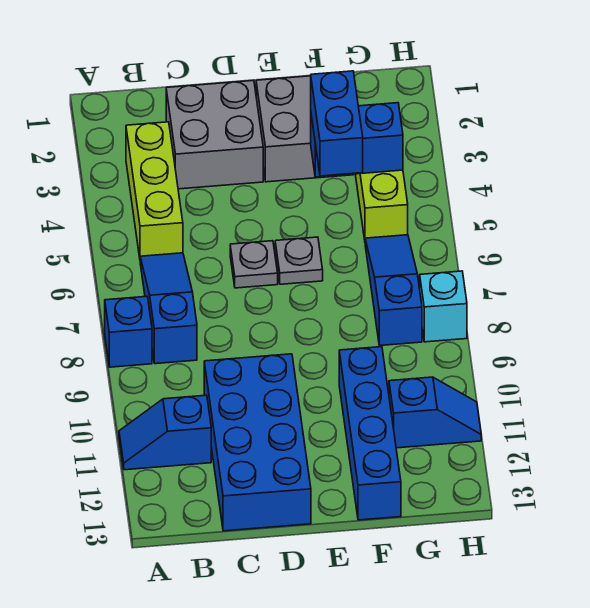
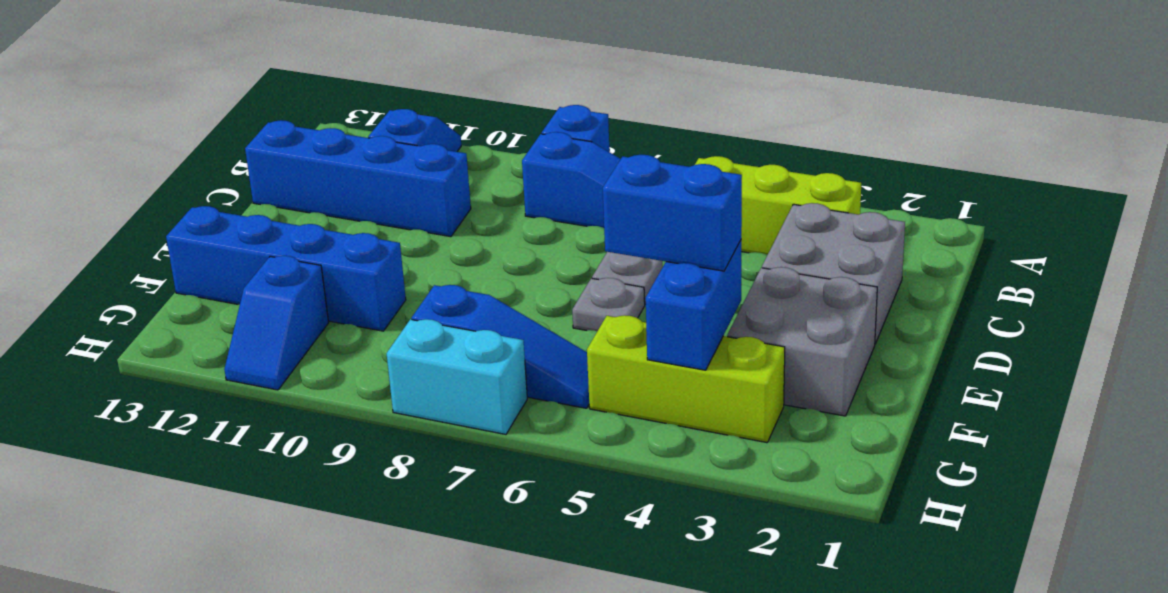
blue brick C10:D13 level 1 -> blue brick C10:C13 level 1
cyan brick H8 level 1 -> cyan brick H7:H8 level 1

